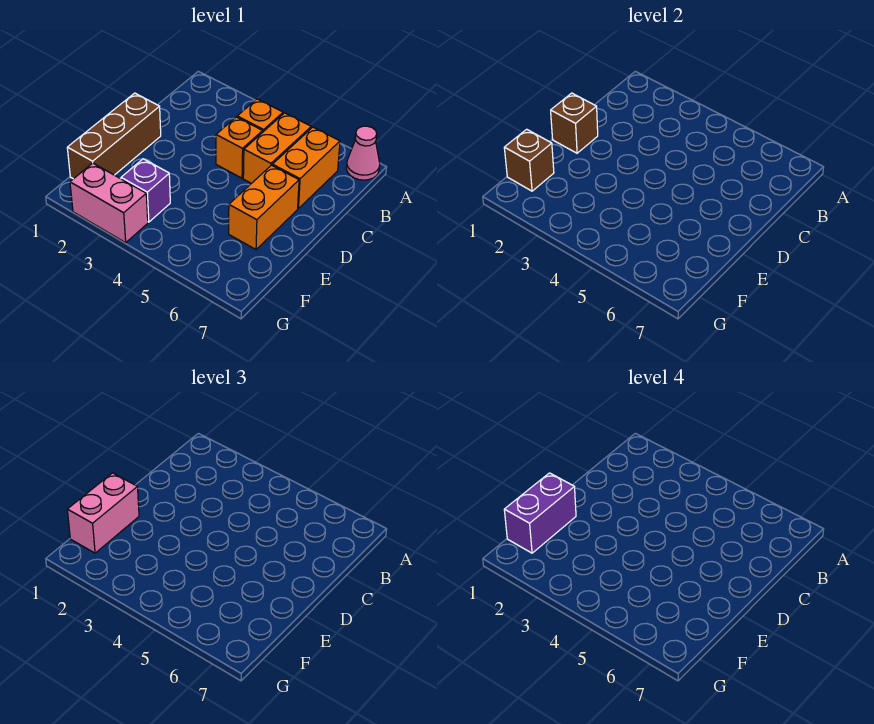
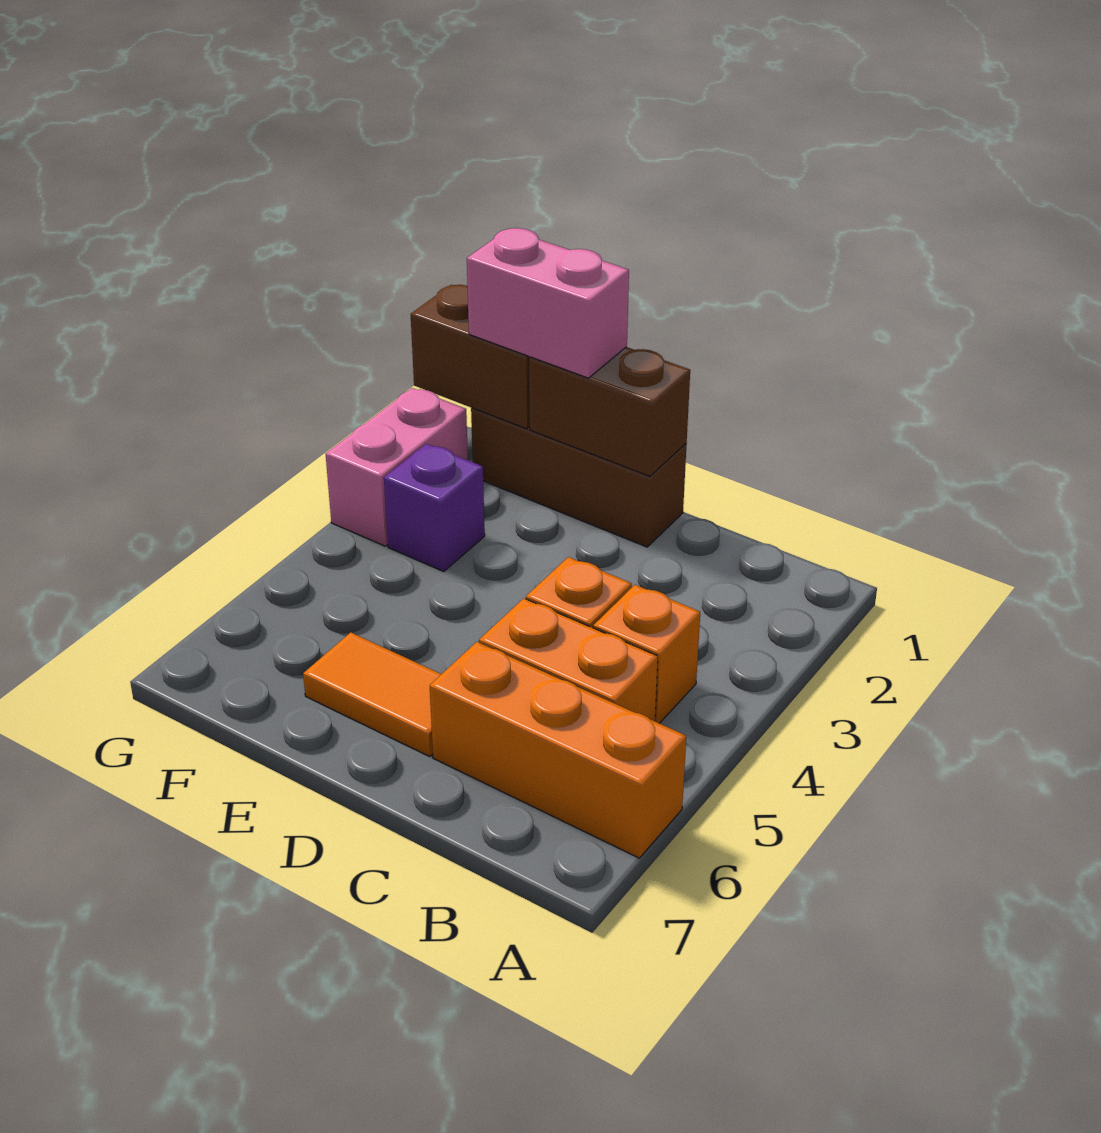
pink cone A7 level 1 -> none
orange brick B6:C6 level 1 -> orange brick A6:C6 level 1
brown brick D1 level 2 -> brown brick D1:E1 level 2
orange brick D6:E6 level 1 -> orange tile D6:E6 level 1
purple brick E1:F1 level 4 -> none
brown brick F1 level 2 -> brown brick F1:G1 level 2

